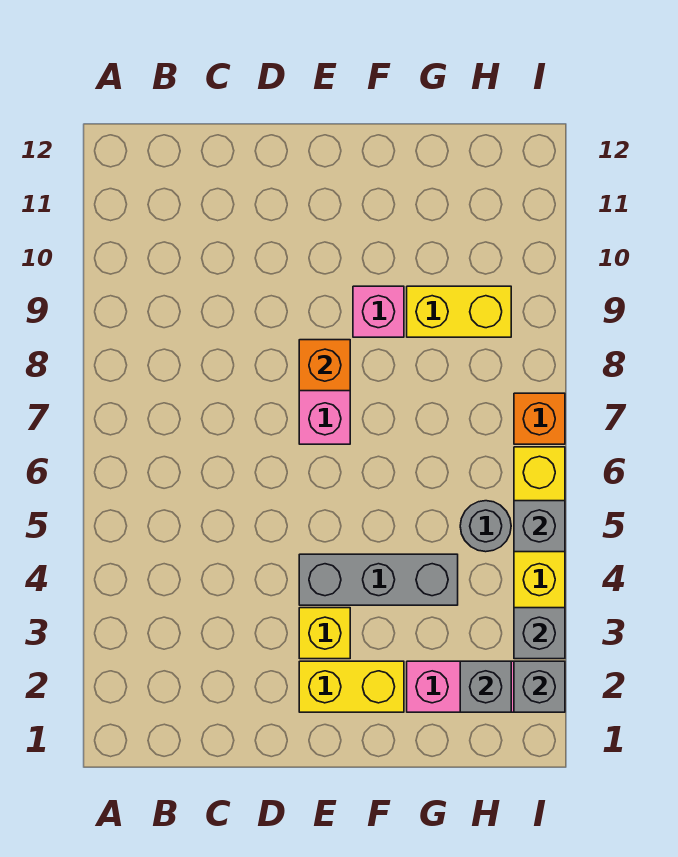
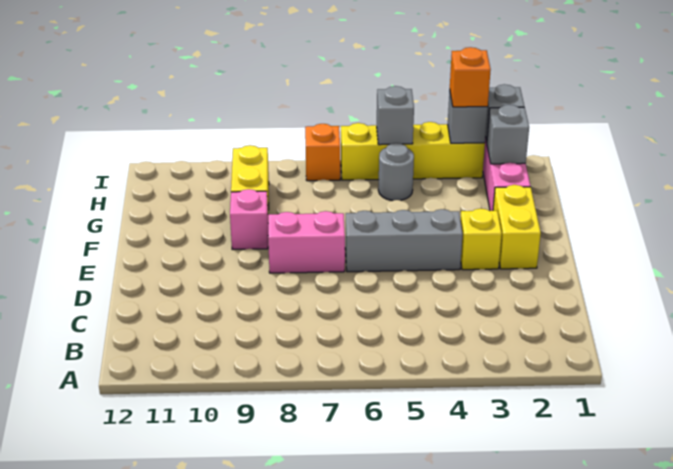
grey brick E4:G4 level 1 -> grey brick E4:E6 level 1
orange brick E8 level 2 -> orange brick I3 level 3

